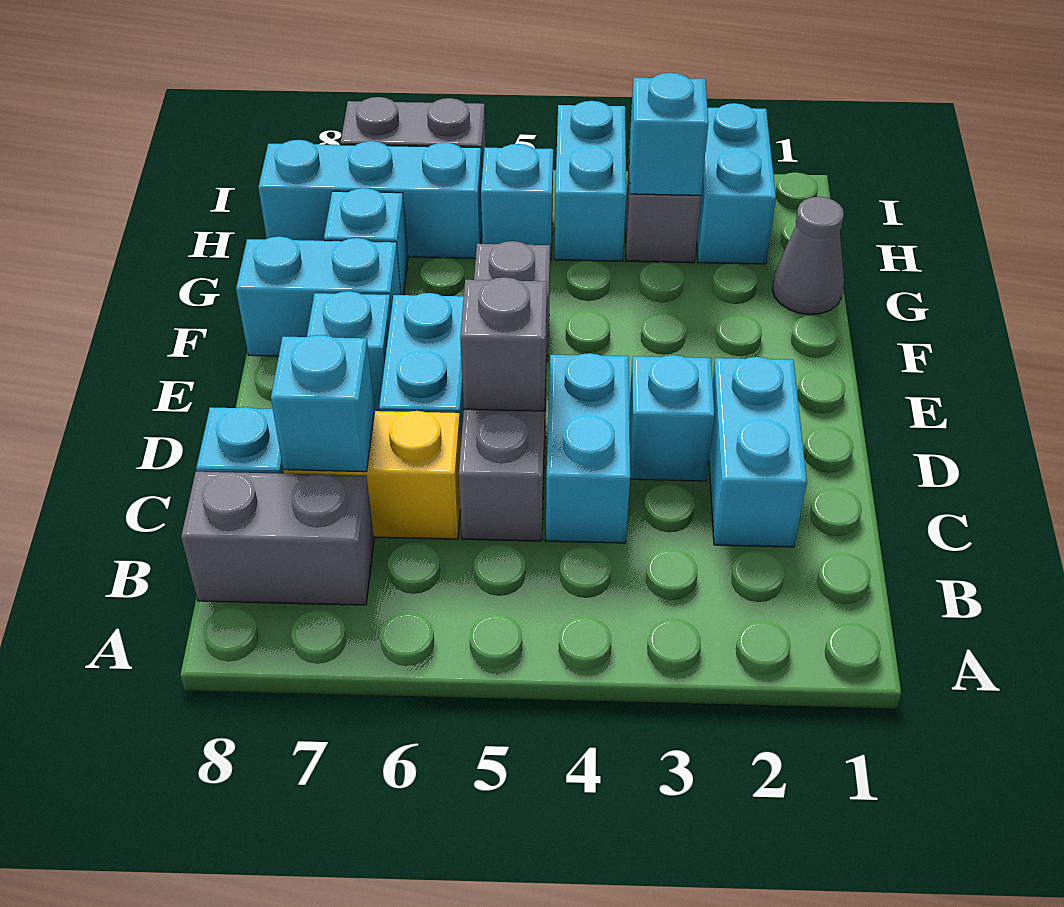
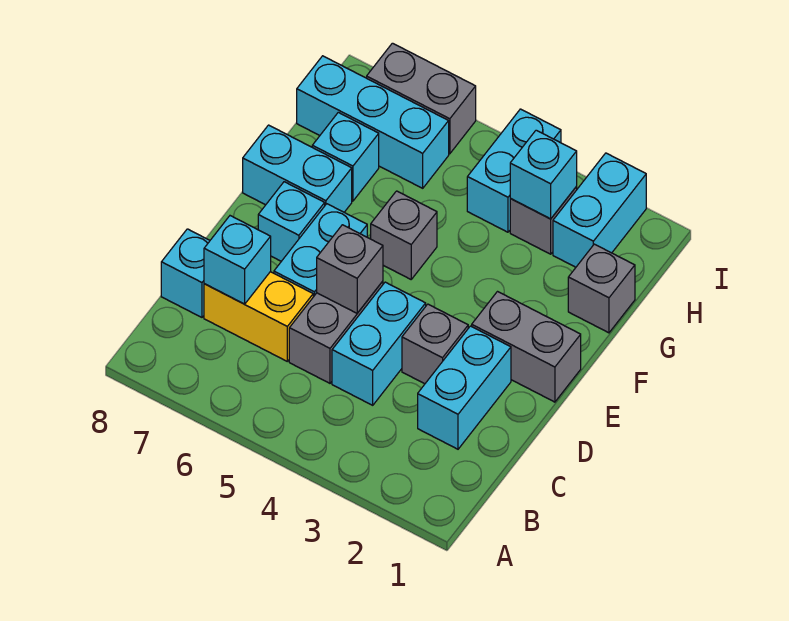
grey brick B7:B8 level 1 -> grey brick E1:E2 level 1
cyan brick D3 level 1 -> grey brick D3 level 1
grey cone G1 level 1 -> grey brick G1 level 1
cyan brick H5 level 1 -> none

